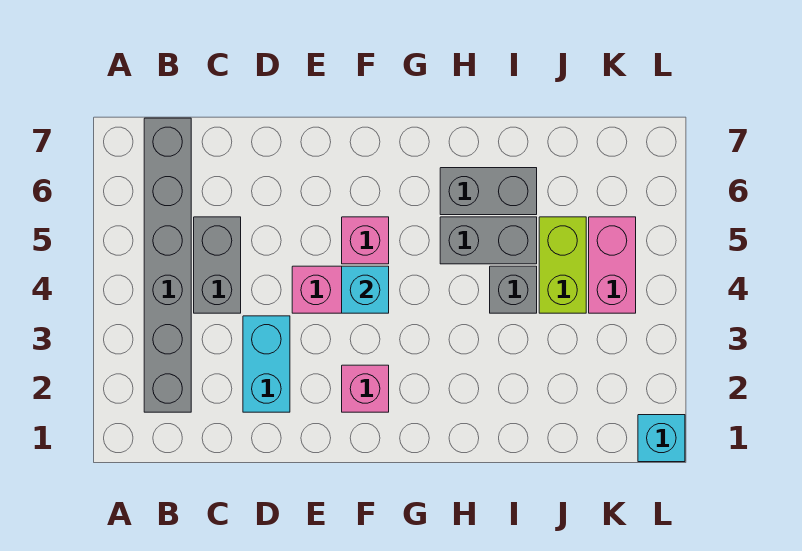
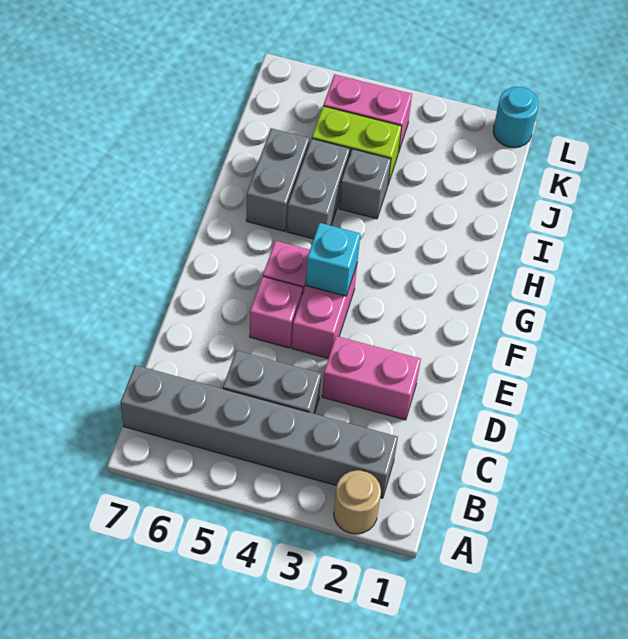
none -> tan round brick A2 level 1
cyan brick D2:D3 level 1 -> pink brick D2:D3 level 1
pink brick F2 level 1 -> pink brick E5 level 1
cyan brick L1 level 1 -> cyan round brick L1 level 1

